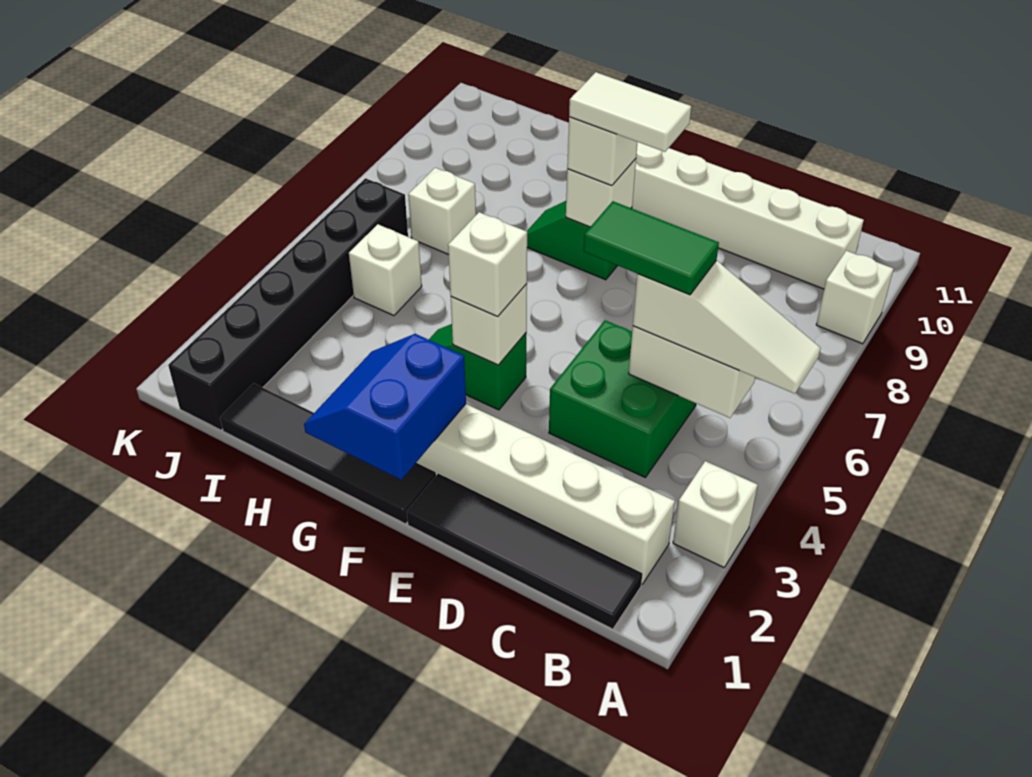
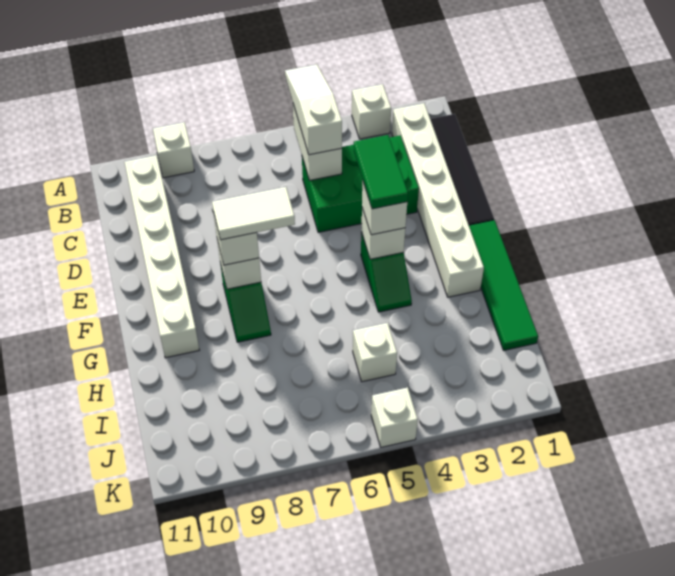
green brick C4:D5 level 1 -> green brick C3:D5 level 1
green tile C5:D5 level 4 -> green tile E4:F4 level 4
white tile E8:F8 level 4 -> white tile F7:F8 level 4
black tile F1:I1 level 1 -> green tile F1:I1 level 1
blue slope F1:G2 level 2 top F -> none
white brick I7 level 1 -> white brick K5 level 1
black brick J1:J6 level 1 -> none

